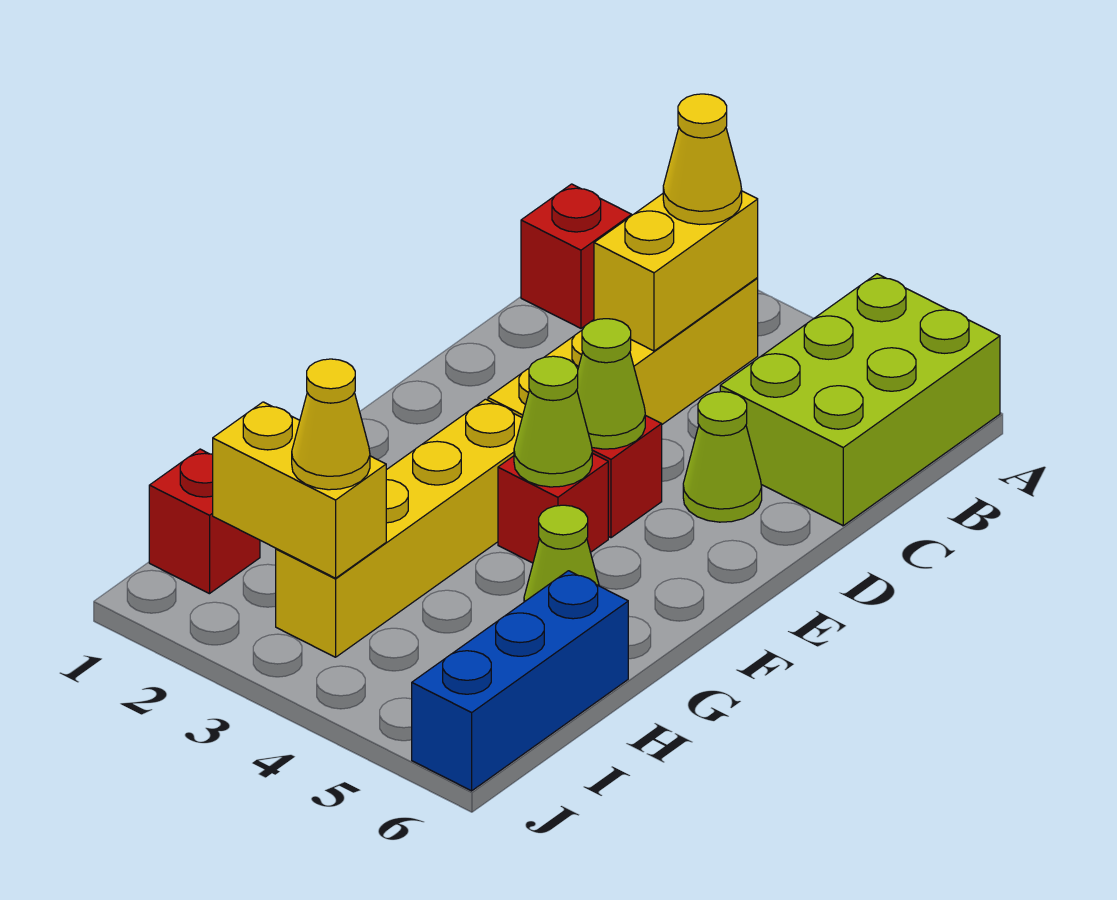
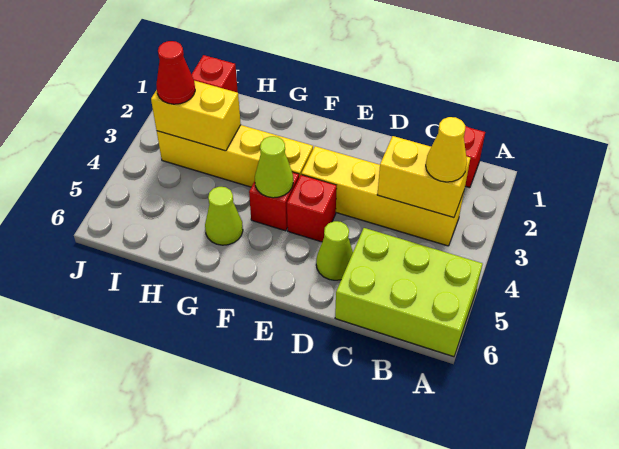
lime cone E4 level 2 -> none
blue brick H6:J6 level 1 -> none
yellow brick I2:I3 level 2 -> yellow brick H3:I3 level 2
yellow cone I3 level 3 -> red cone I3 level 3

